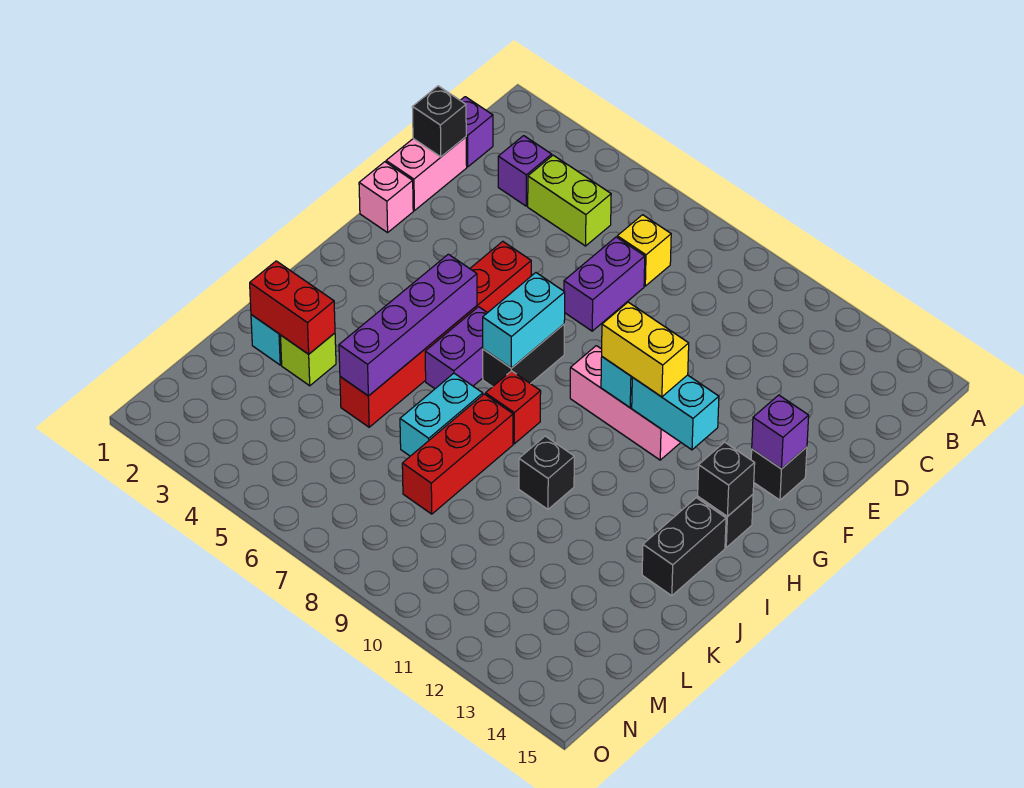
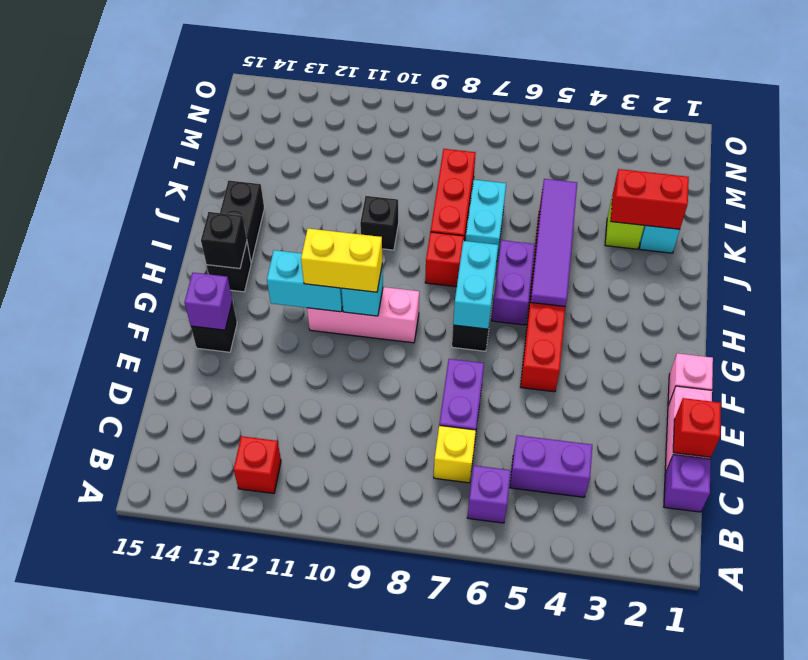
none -> red brick B12 level 1
purple brick C3 level 1 -> purple brick B6 level 1
lime brick C4:C5 level 1 -> purple brick C4:C5 level 1
black brick D1 level 2 -> red brick D1 level 2
purple brick H5:K5 level 2 -> purple tile H5:K5 level 2

